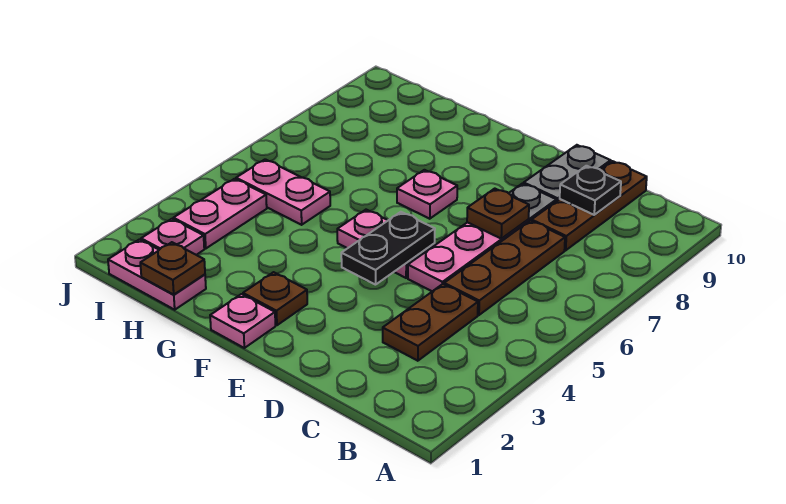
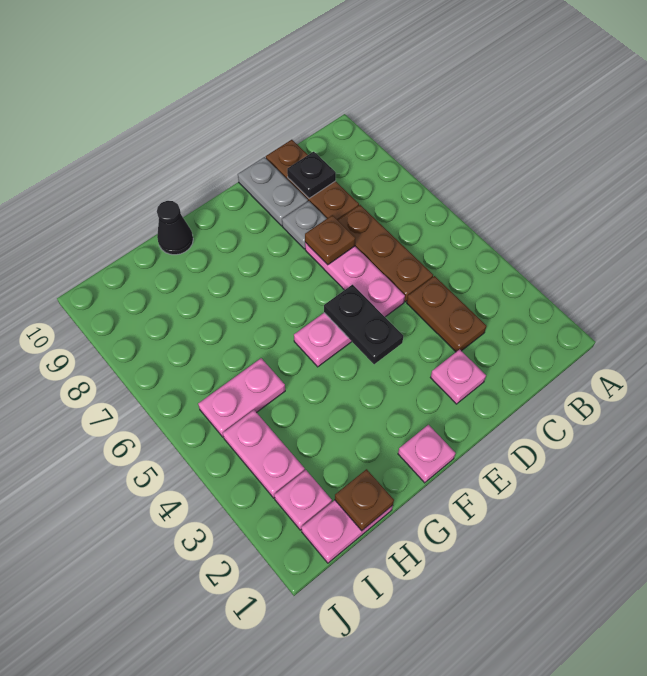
brown plate F2 level 1 -> none
pink plate F7 level 1 -> pink plate D2 level 1
none -> black cone G10 level 1

